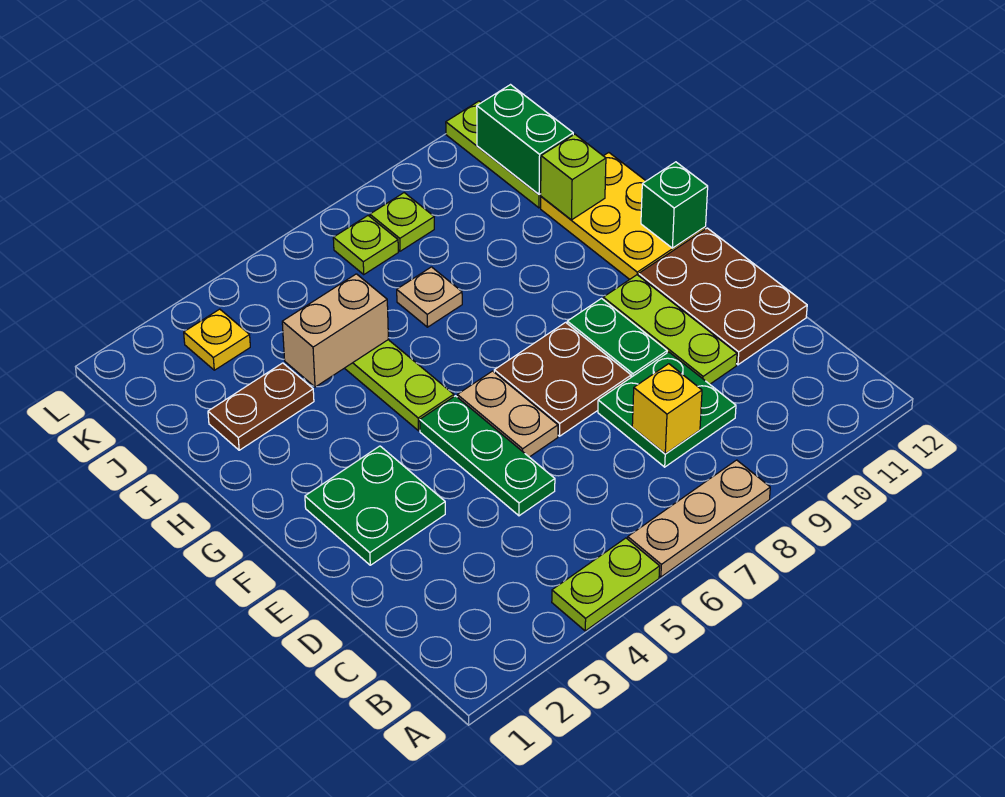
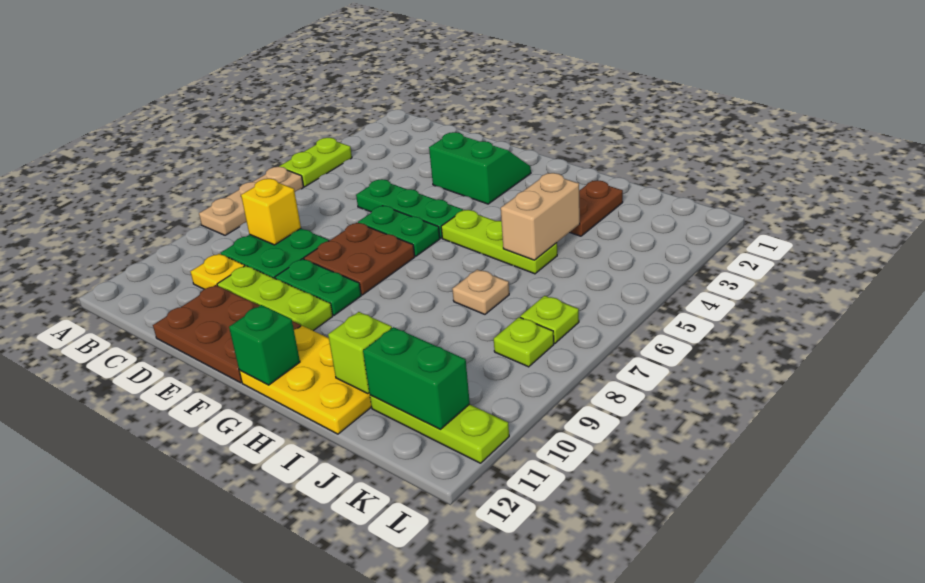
green plate E2:F3 level 1 -> green slope E2:F3 level 1 top 3
tan plate E6:F6 level 1 -> green plate E6:F6 level 1
yellow plate K3 level 1 -> yellow plate C10 level 1

